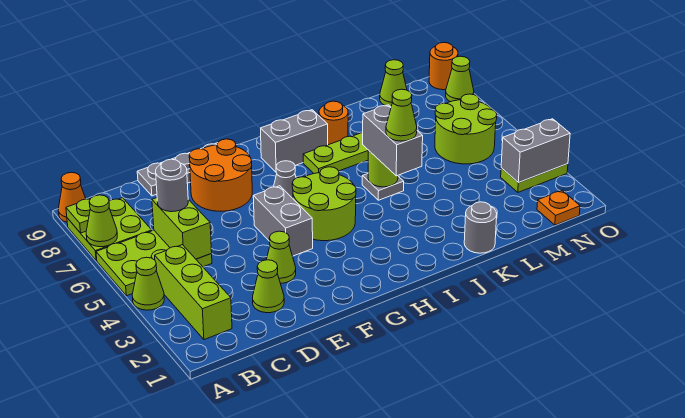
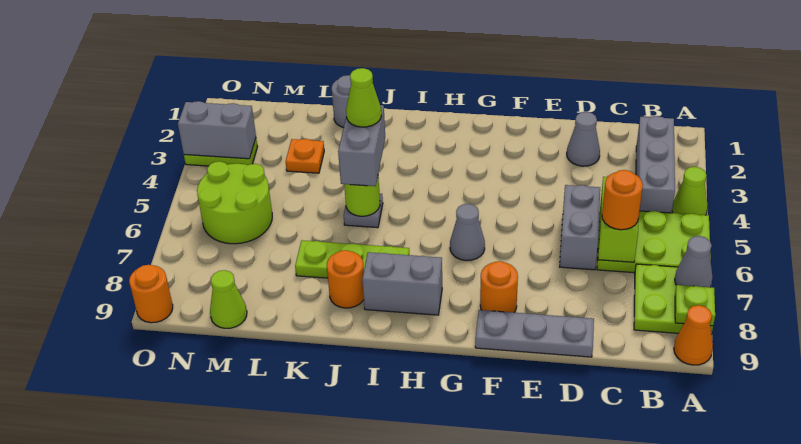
lime cone A7 level 2 -> grey cone A7 level 2
lime brick B2:B4 level 1 -> grey brick B2:B4 level 1
grey round brick C6 level 3 -> orange round brick C6 level 3
lime cone D2 level 1 -> grey cone D2 level 1
lime cone E3 level 1 -> none
orange round brick E7:F8 level 1 -> orange round brick F8 level 1
grey brick F4:F5 level 1 -> grey brick D5:D6 level 1
lime round brick G4:H5 level 1 -> none
orange plate N1 level 1 -> orange plate L3 level 1
lime cone O8 level 1 -> none

